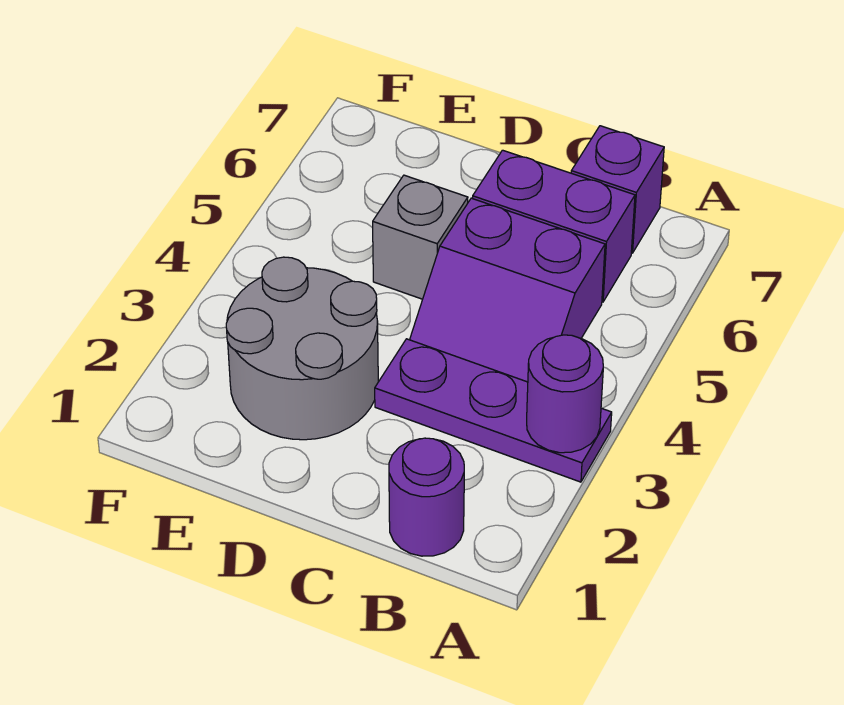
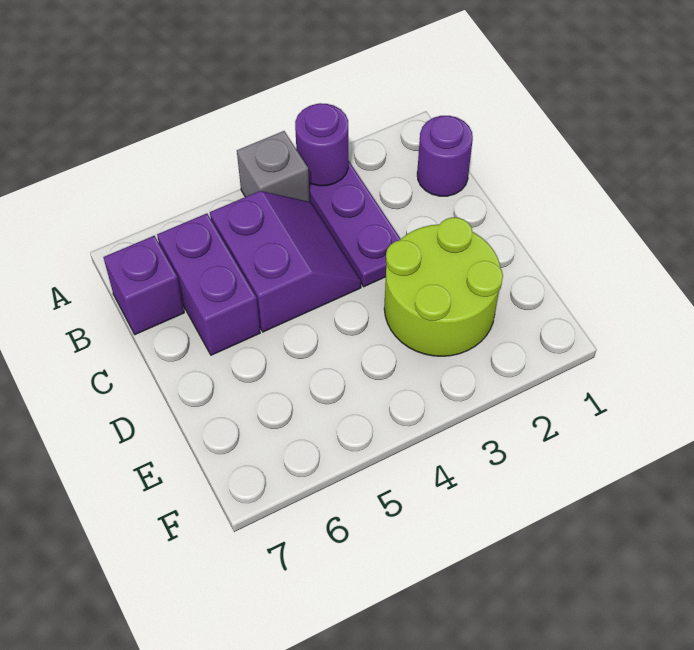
grey round brick D2:E3 level 1 -> lime round brick D2:E3 level 1
grey brick D5 level 1 -> grey brick A4 level 1

